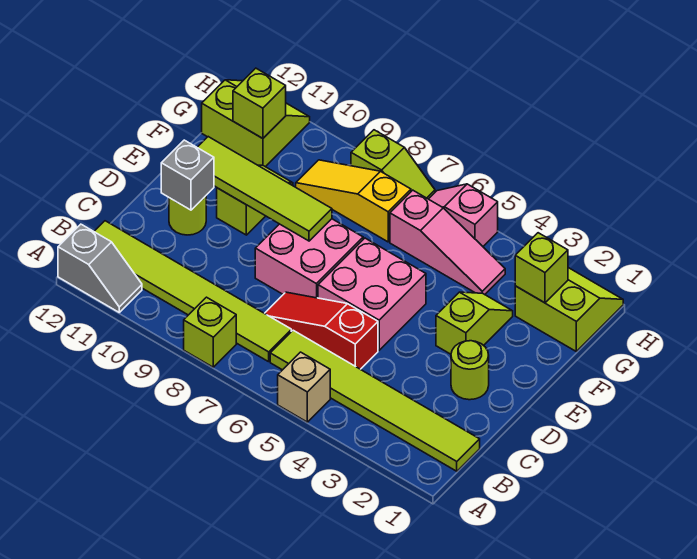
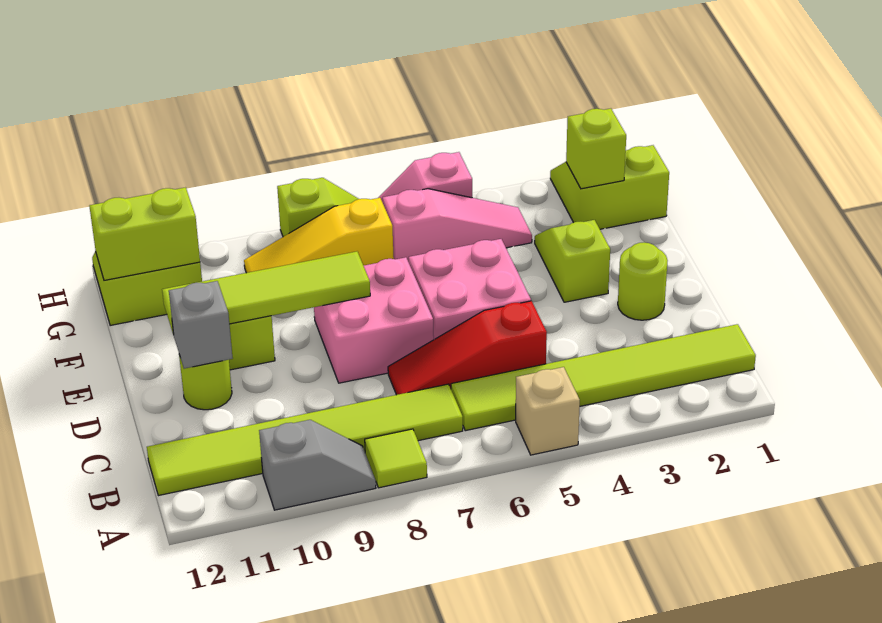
lime brick A8 level 1 -> lime tile A8 level 1
grey slope A11:A12 level 1 top 12 -> grey slope A9:A10 level 1 top 10
lime brick G11 level 2 -> lime brick G11:G12 level 2

